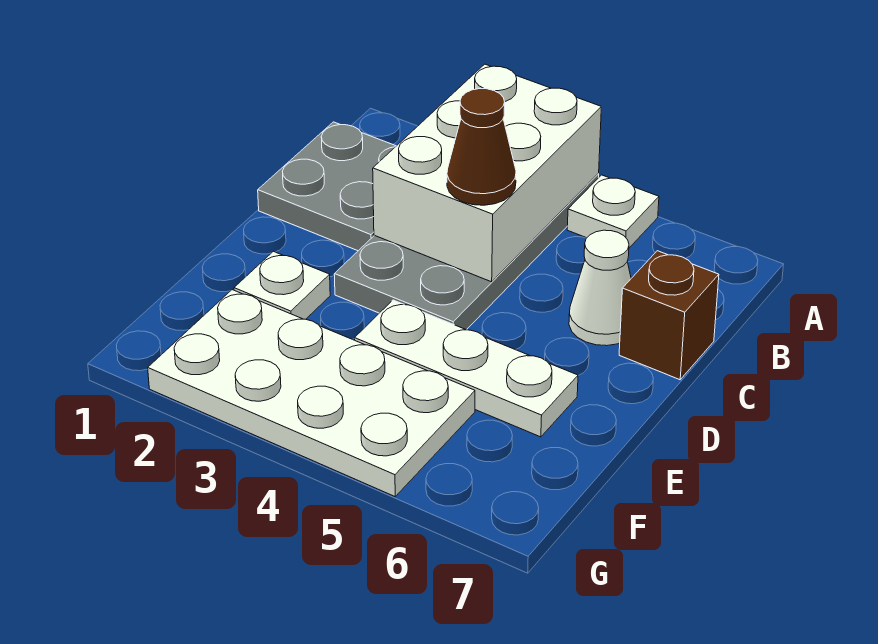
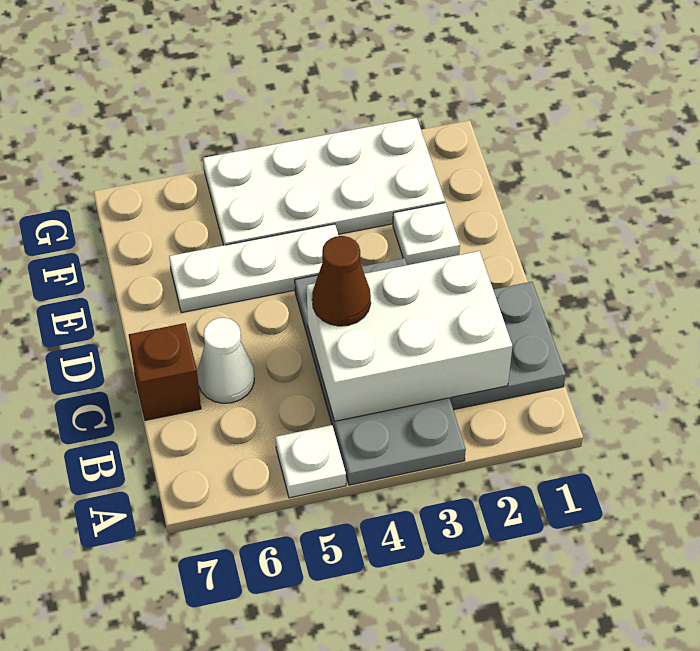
white brick A3:C4 level 2 -> white brick B2:C4 level 2

